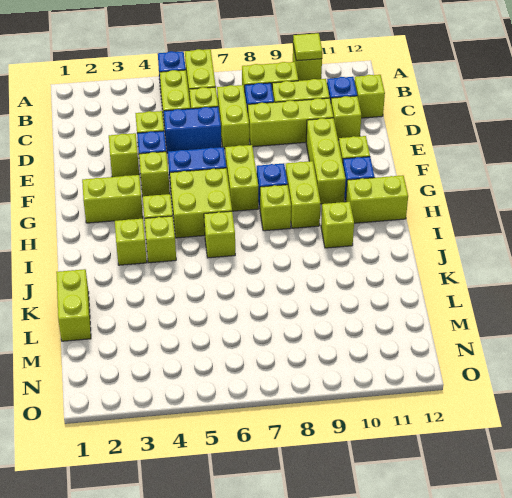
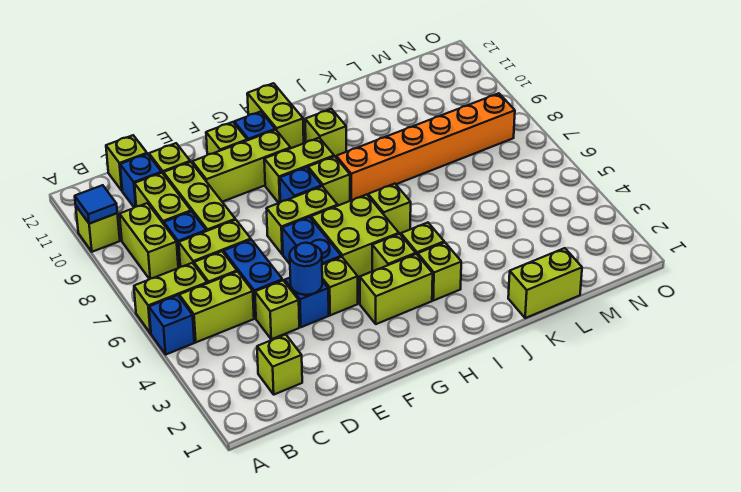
lime tile A10 level 2 -> blue tile A10 level 2
lime brick E3 level 1 -> lime brick C2 level 1
none -> blue round brick E4 level 2
lime brick G2:G3 level 1 -> lime brick G3:H3 level 1
none -> orange brick I8:N8 level 1

